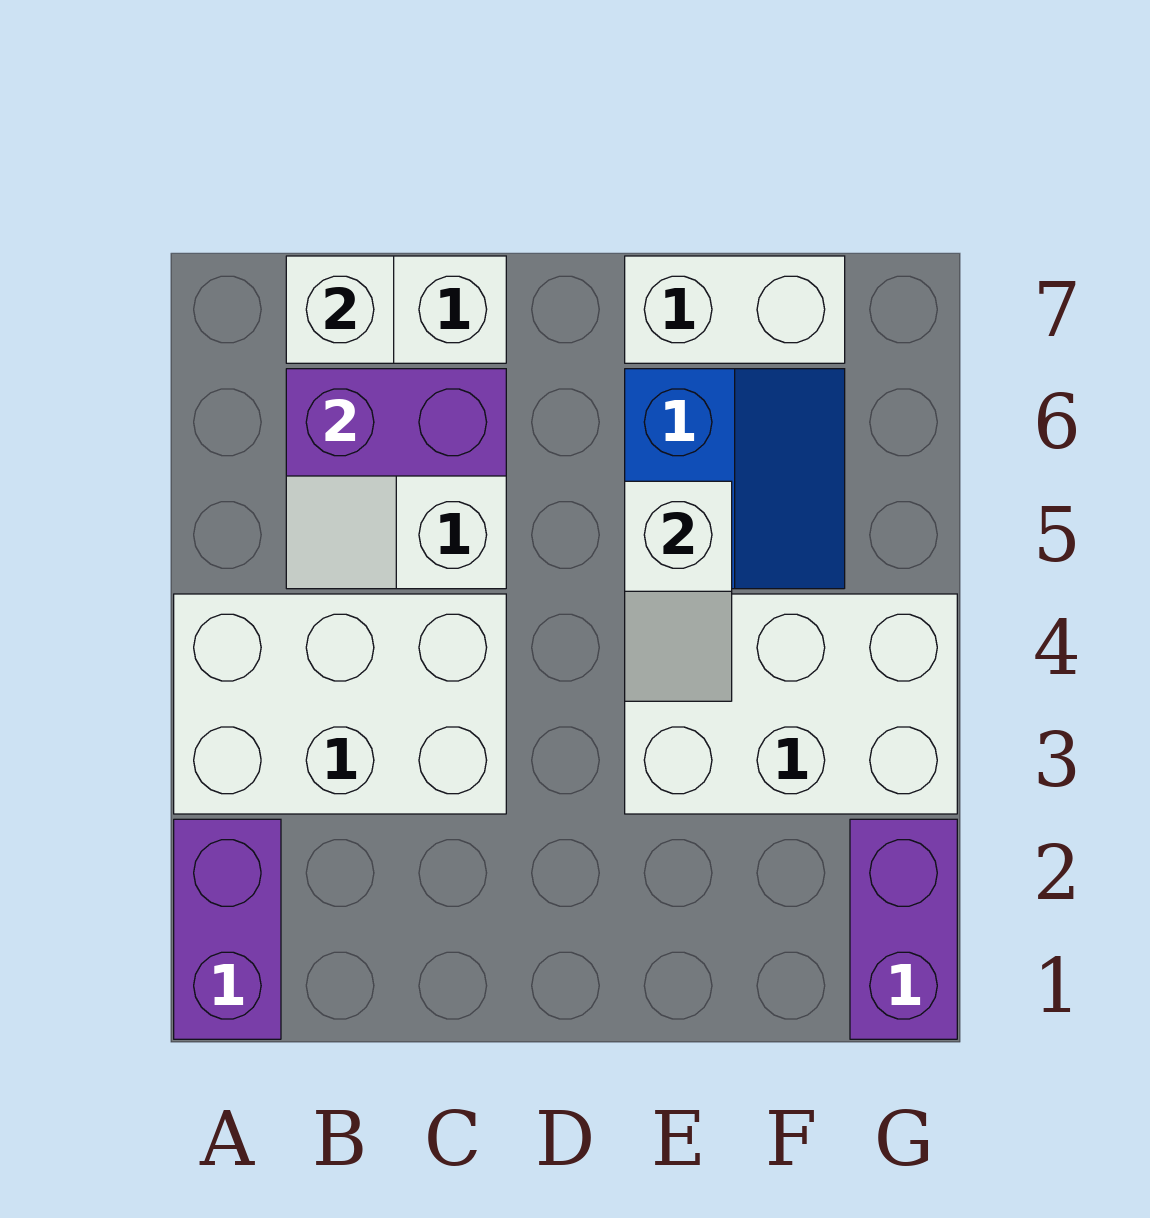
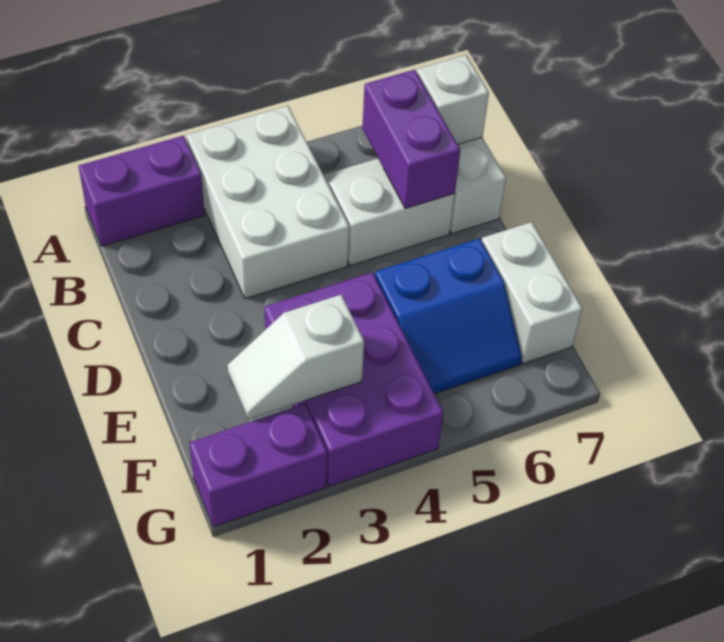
white brick E3:G4 level 1 -> purple brick E3:G4 level 1
white slope E4:E5 level 2 top 5 -> white slope F2:F3 level 2 top 3

